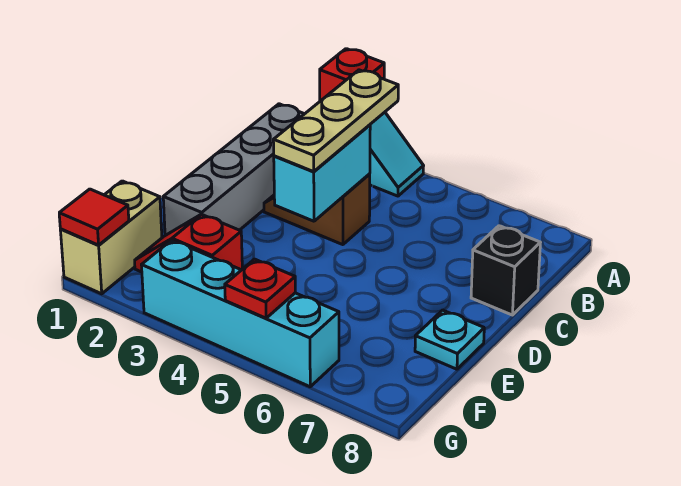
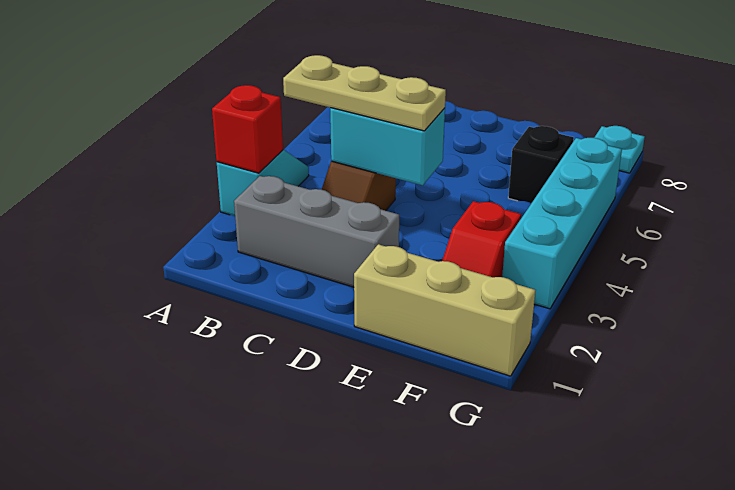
grey brick B2:E2 level 1 -> grey brick B2:D2 level 1
black brick C8 level 1 -> black brick F6 level 1
cyan plate E8 level 1 -> cyan plate G8 level 1
tan brick F1:G1 level 1 -> tan brick E1:G1 level 1
red tile G1 level 2 -> none
red plate G5 level 2 -> none

